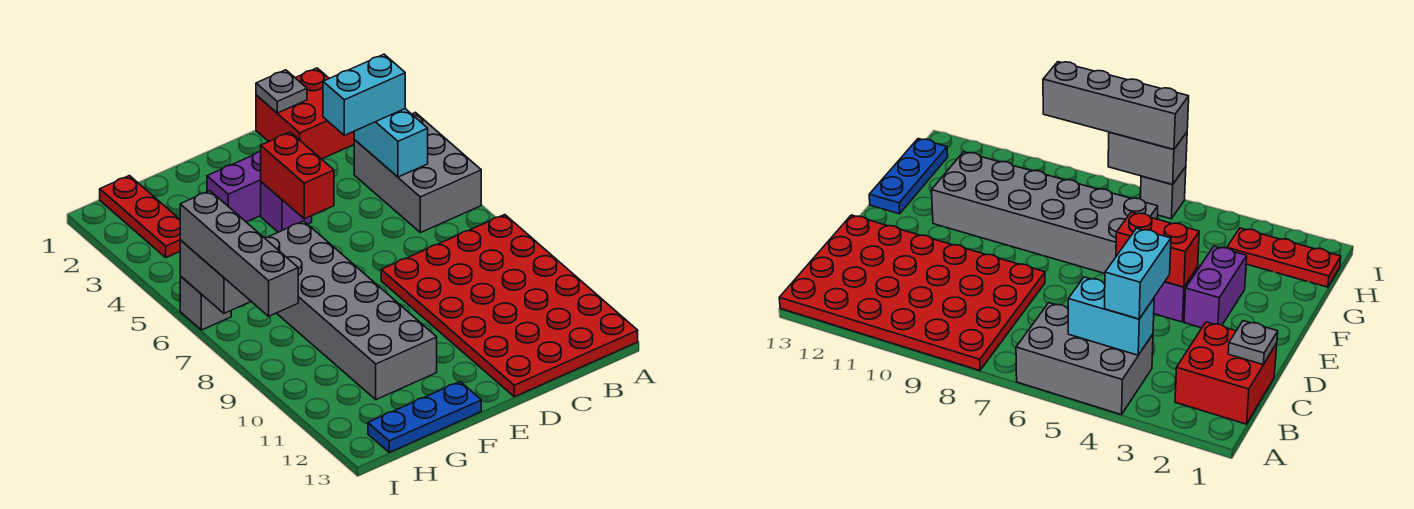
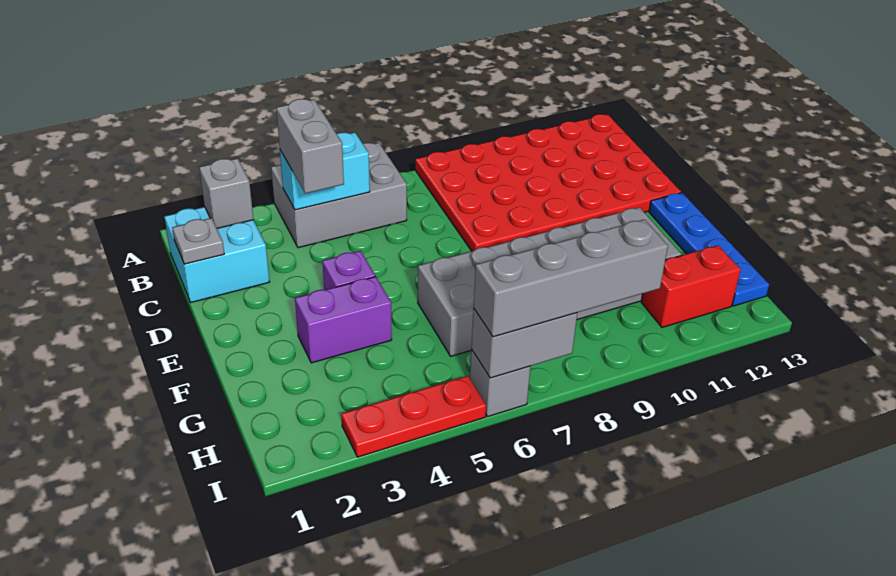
red brick B1:C2 level 1 -> cyan brick B1:C2 level 1
none -> grey brick B2 level 2
cyan brick B4:C4 level 3 -> grey brick B4:C4 level 3
purple brick E3:F3 level 1 -> purple brick F3:F4 level 1
red brick E4:E5 level 2 -> red brick H11:H12 level 1
blue plate F13:H13 level 1 -> blue plate E13:H13 level 1
red plate H1:H3 level 1 -> red plate I3:I5 level 1

